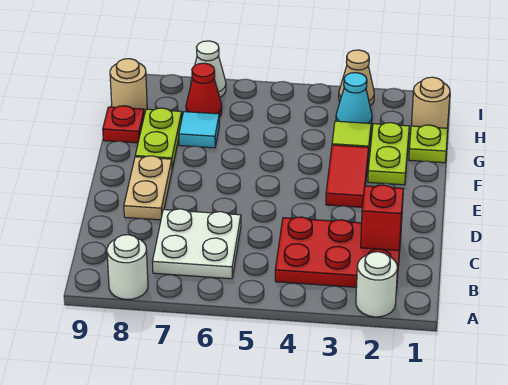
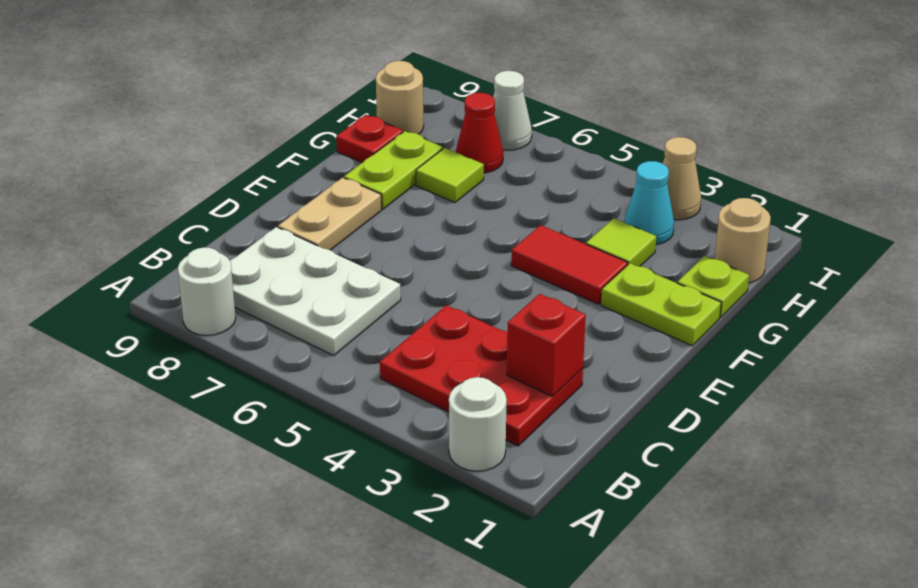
white plate B6:C7 level 1 -> white plate B6:C8 level 1
red tile E3:F3 level 1 -> red tile F3:F4 level 1
lime plate F2:G2 level 1 -> lime plate F1:F2 level 1
cyan tile G7 level 1 -> lime tile G7 level 1

